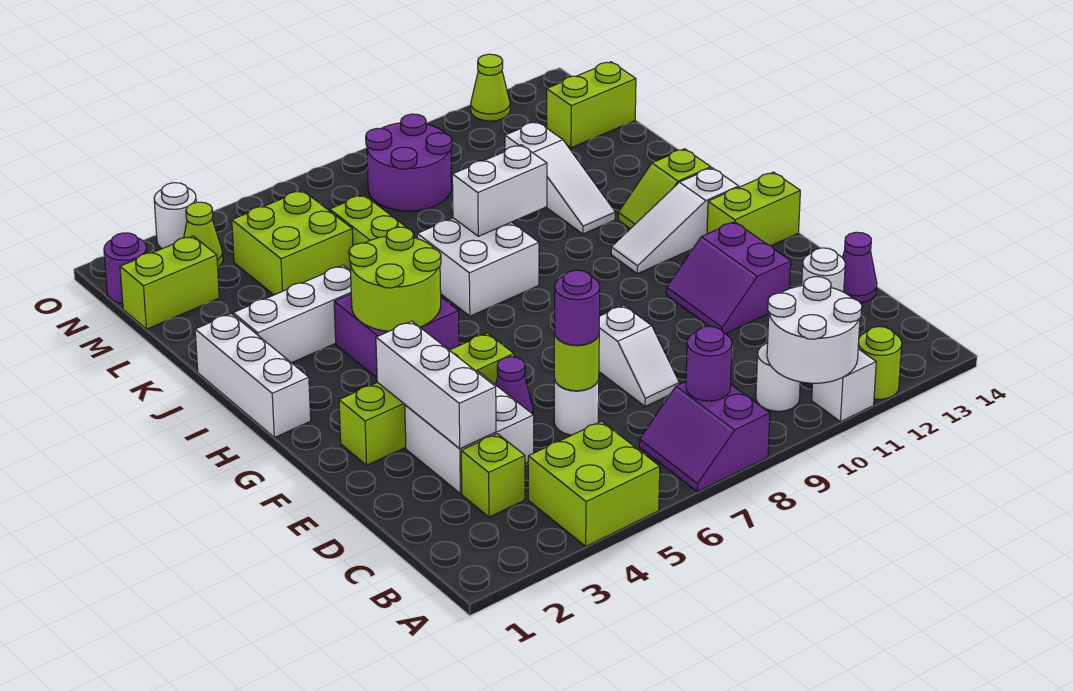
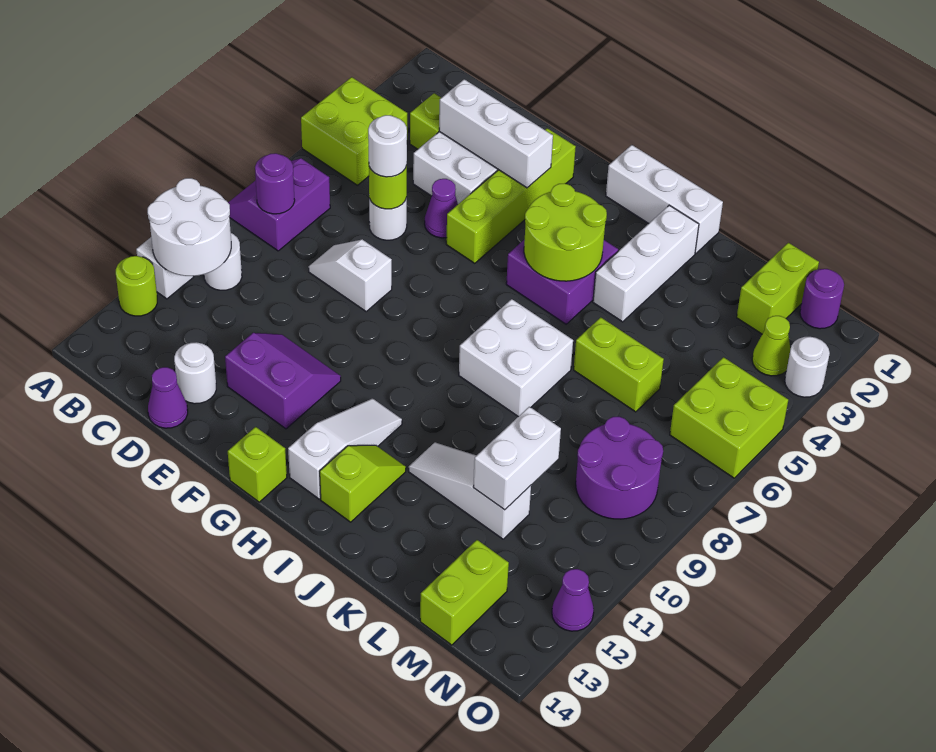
purple slope A7:B8 level 1 top 8 -> purple slope A7:B8 level 1 top B
purple round brick D6 level 3 -> white round brick D6 level 3
lime brick G13:G14 level 1 -> lime brick G14 level 1
white brick J8:J9 level 2 -> white brick L10:L11 level 2
lime brick L4:M5 level 1 -> lime brick N5:O6 level 1
lime cone O12 level 1 -> purple cone O12 level 1

